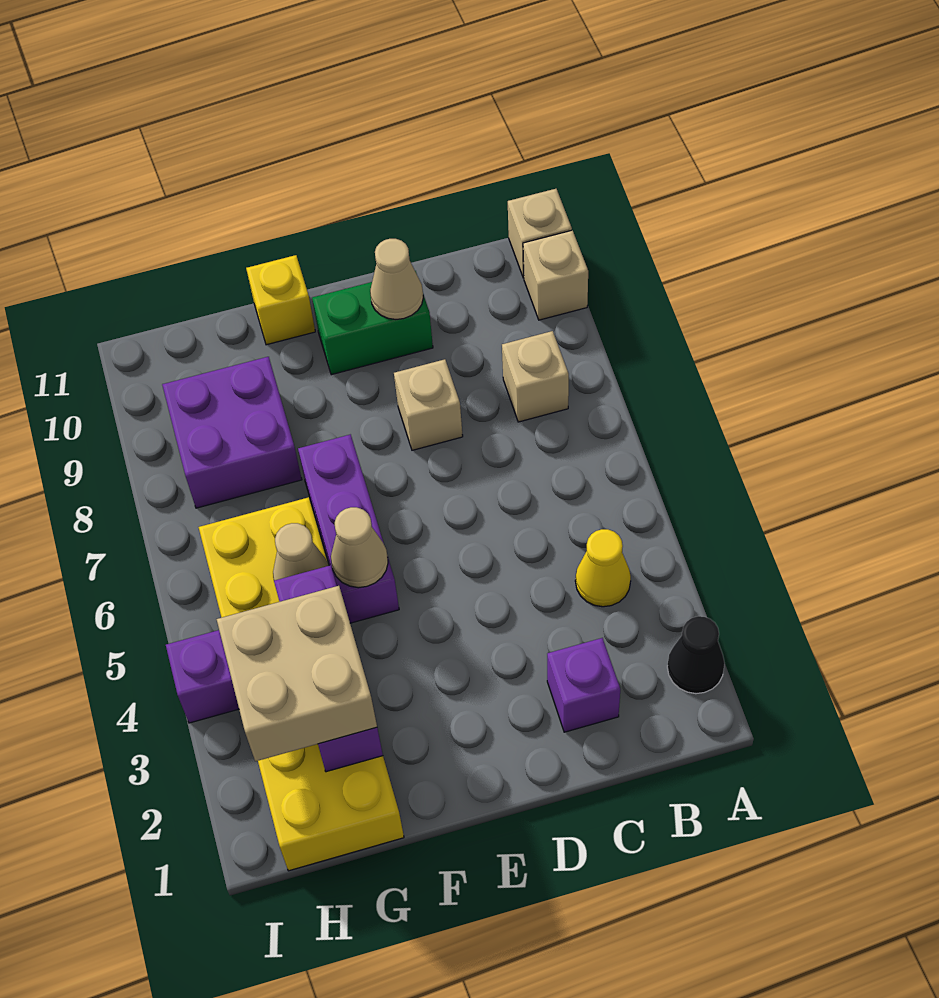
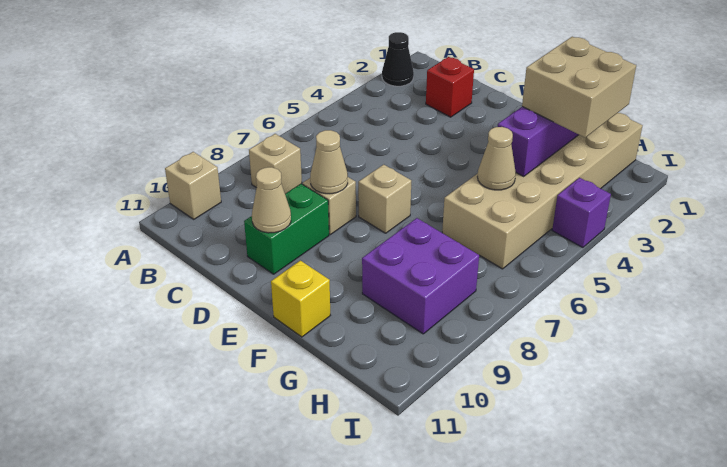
tan brick A11 level 1 -> tan brick E7 level 1
yellow cone B4 level 1 -> none
purple brick C2 level 1 -> red brick C2 level 1
green brick D10:E10 level 1 -> green brick D9:D10 level 1
purple brick F5:F7 level 1 -> none
tan cone F5 level 2 -> tan cone D8 level 2
yellow brick G1:H6 level 1 -> tan brick G1:H6 level 1

